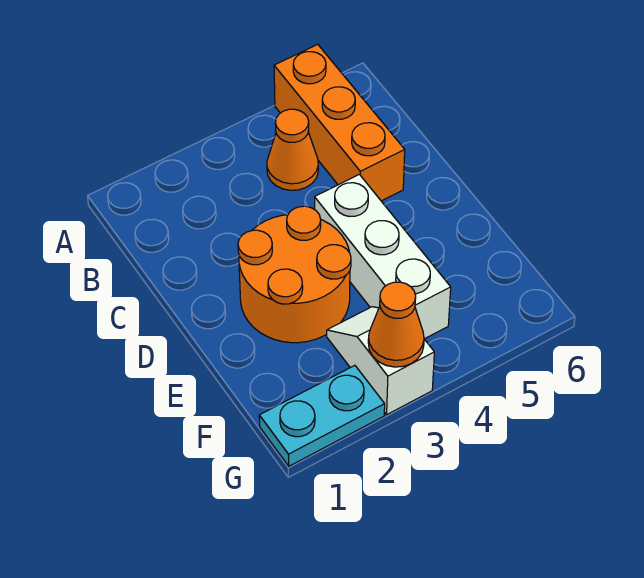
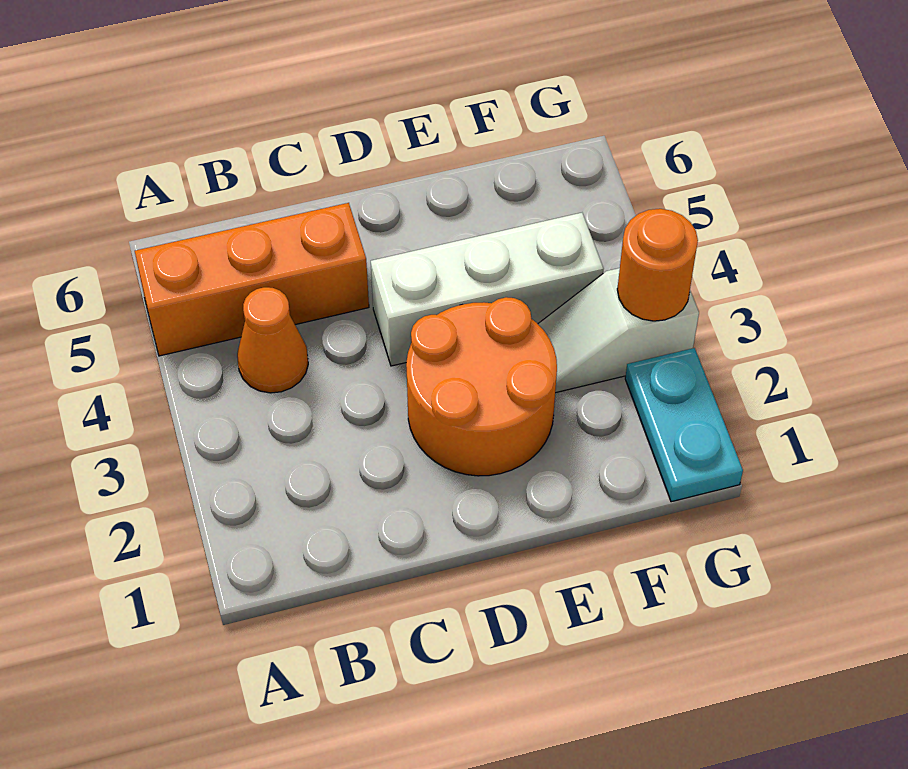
orange cone G3 level 2 -> orange round brick G3 level 2

